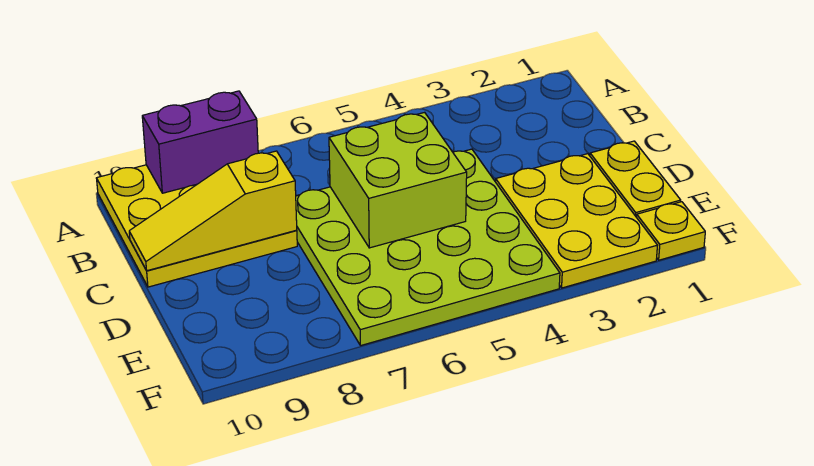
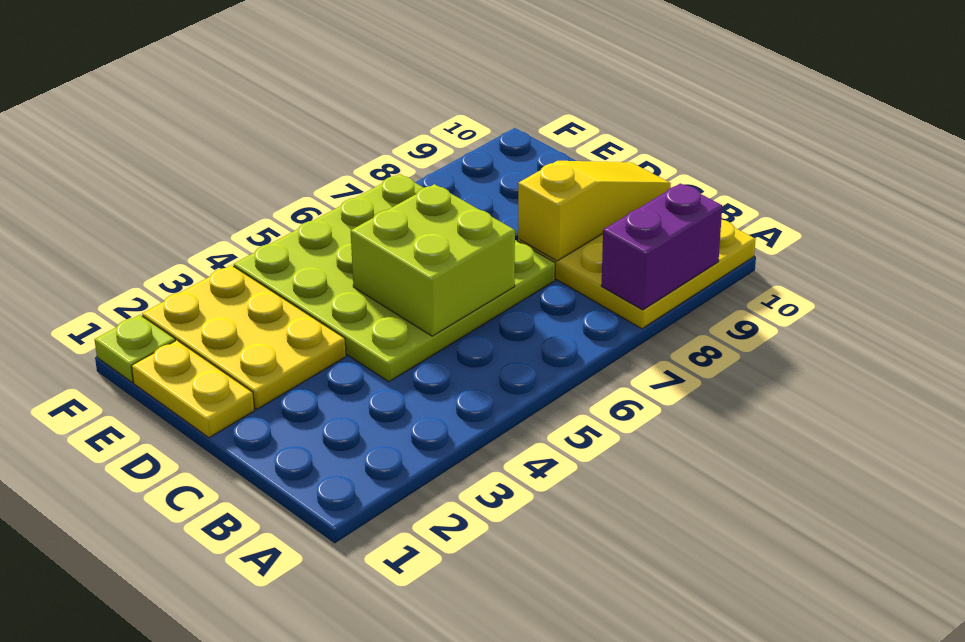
yellow plate F1 level 1 -> lime plate F1 level 1

